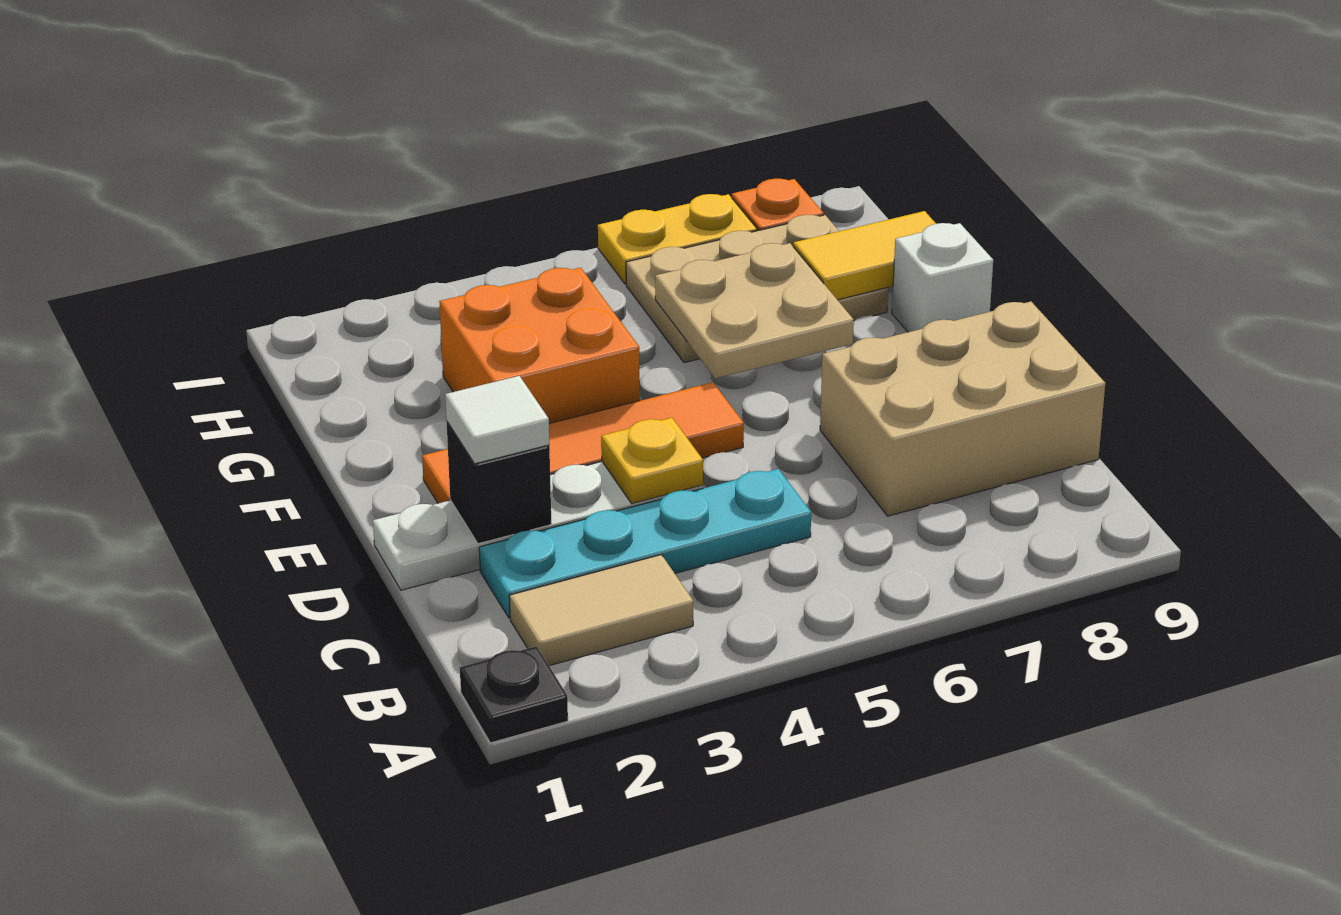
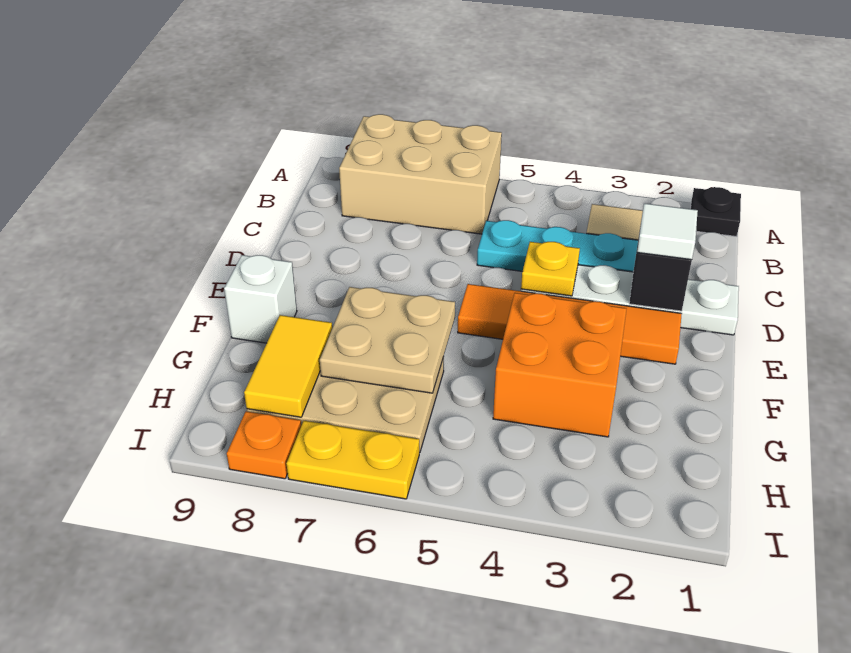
tan brick C7:D9 level 1 -> tan brick A6:B8 level 1
yellow tile G8:G9 level 2 -> yellow tile G8:H8 level 2

